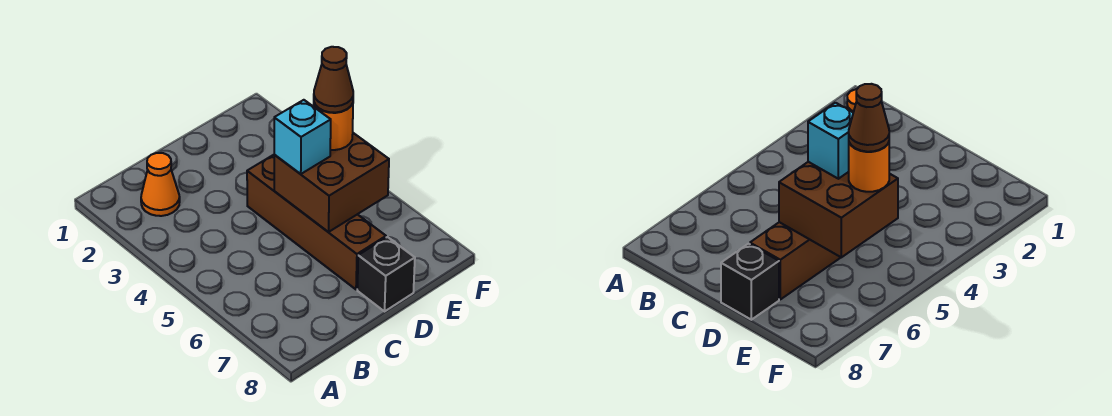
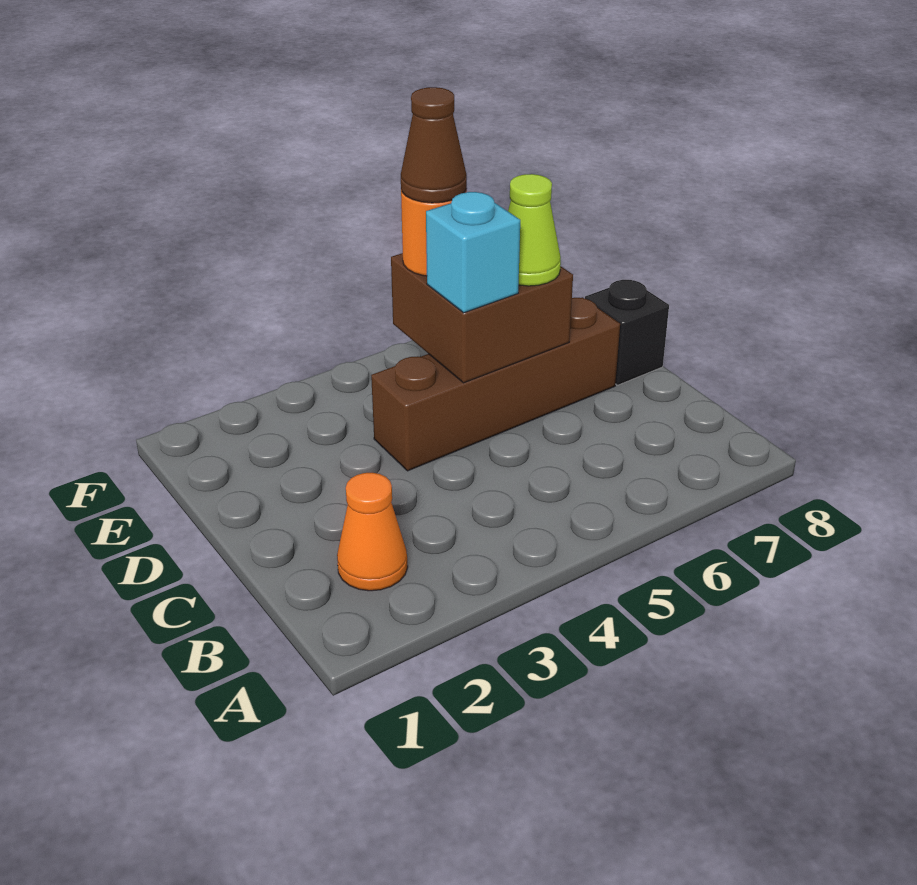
none -> lime cone D6 level 3

